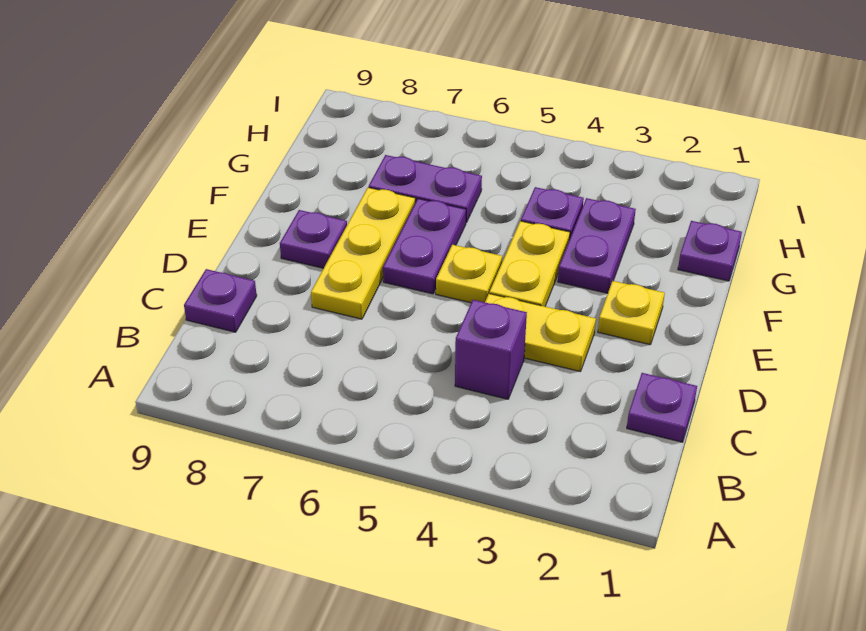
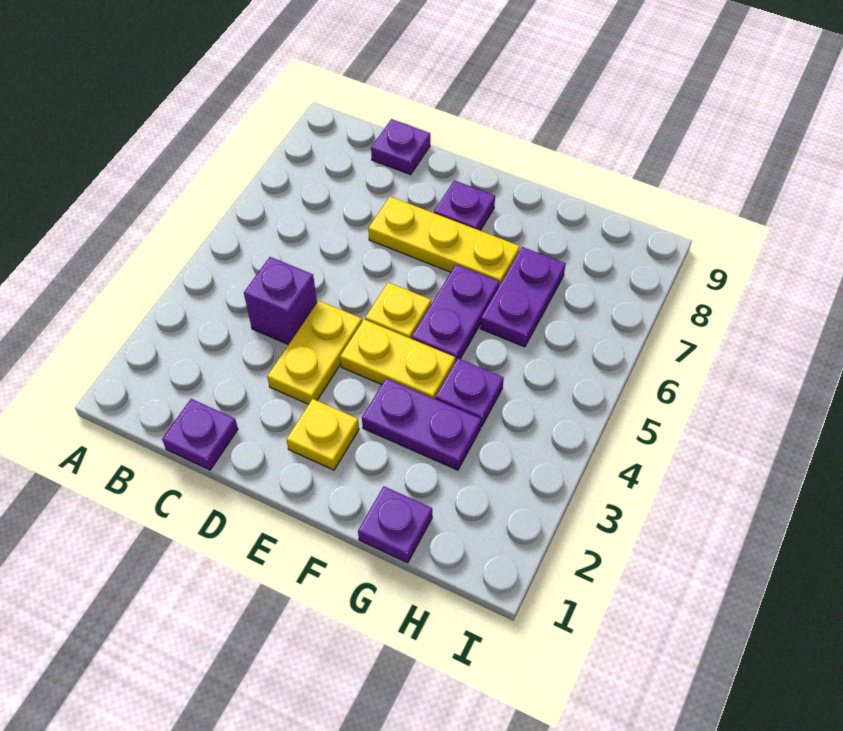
purple plate E6:F6 level 1 -> purple plate F5:F6 level 1

